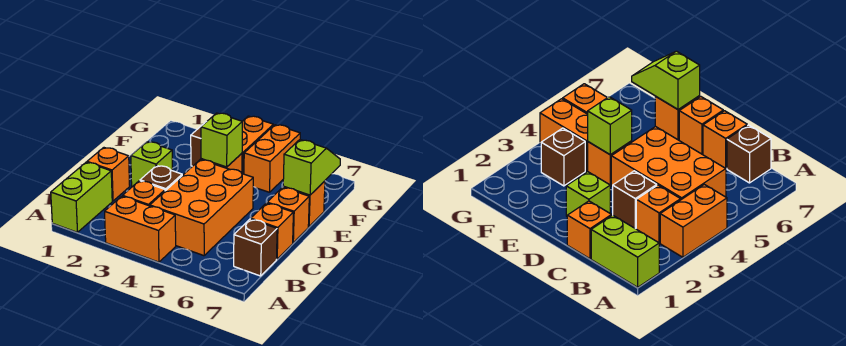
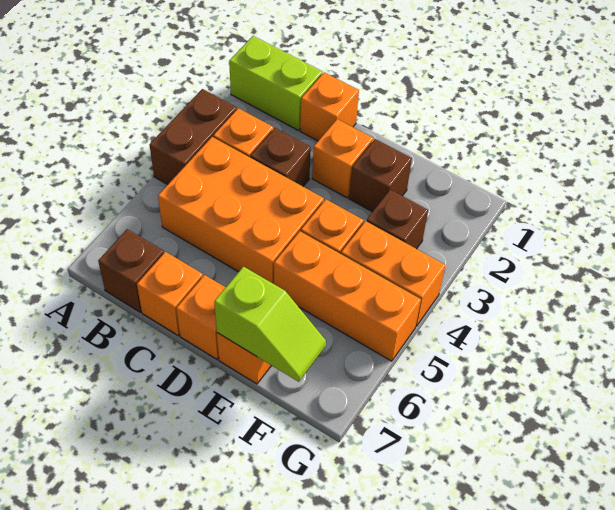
orange brick A3:A4 level 1 -> brown brick A3:A4 level 1
lime brick D2 level 1 -> orange brick D2 level 1
none -> brown brick E2 level 1
lime brick E4 level 2 -> none
orange brick F5:G5 level 1 -> orange brick E5:G5 level 1

